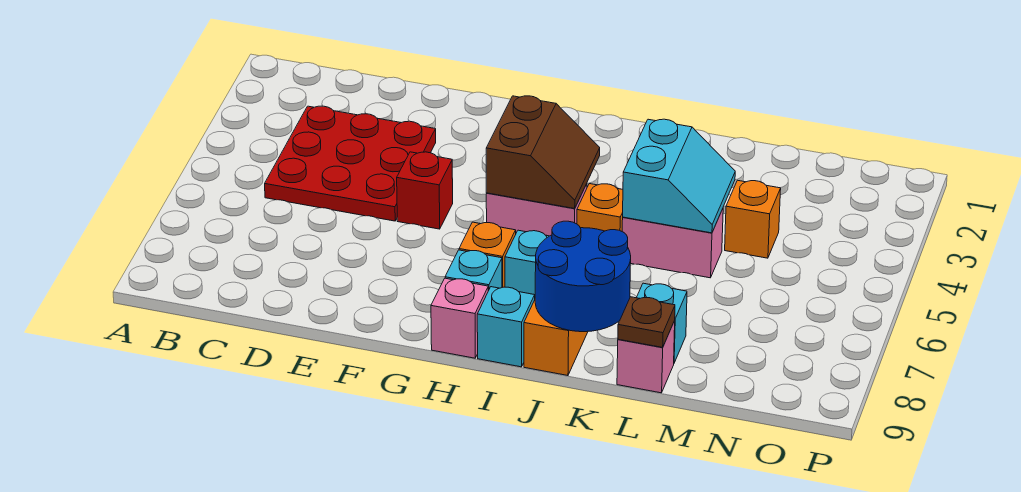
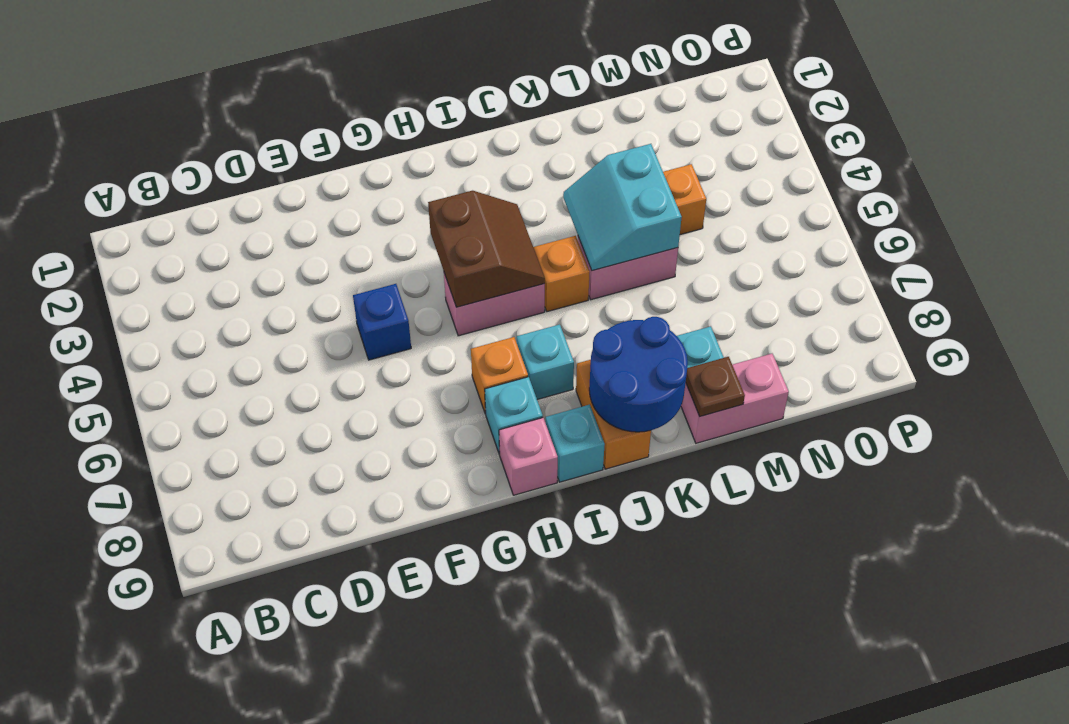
red plate C3:E5 level 1 -> none
red brick F5 level 1 -> blue brick F5 level 1
cyan slope K4:L5 level 2 top K -> cyan slope K4:L5 level 2 top L
pink brick L9 level 1 -> pink brick L9:M9 level 1

